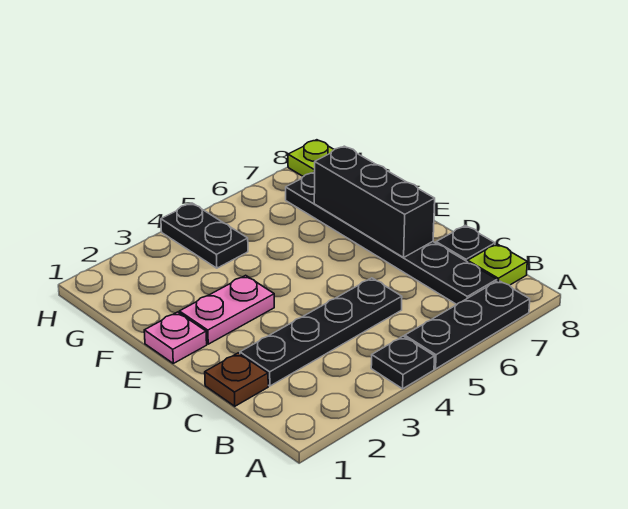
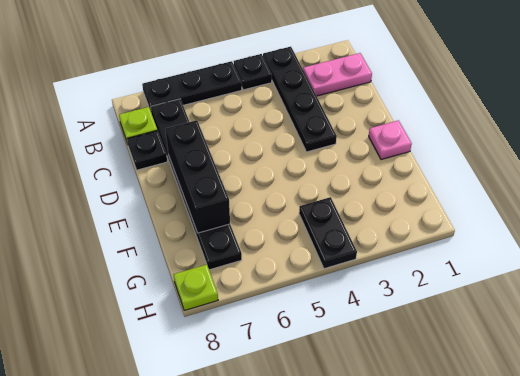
brown plate C1 level 1 -> none
black plate C2:C5 level 1 -> black plate A3:D3 level 1
pink plate E2:E3 level 1 -> pink plate B1:B2 level 1

